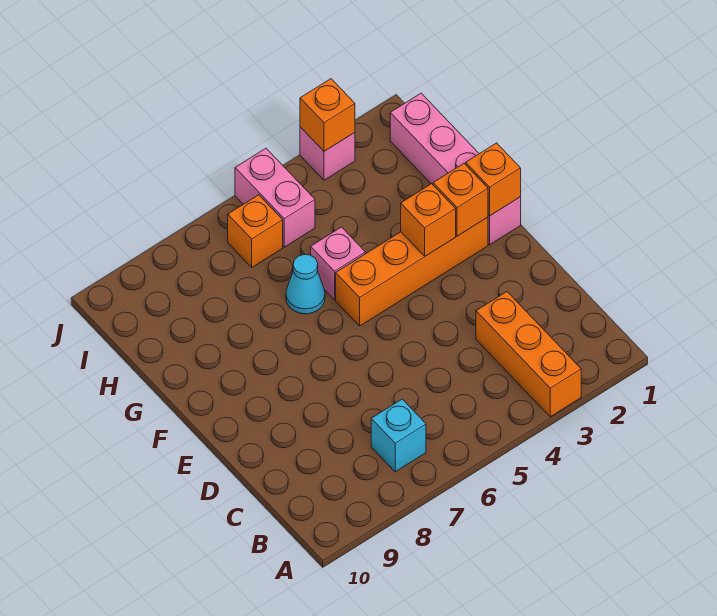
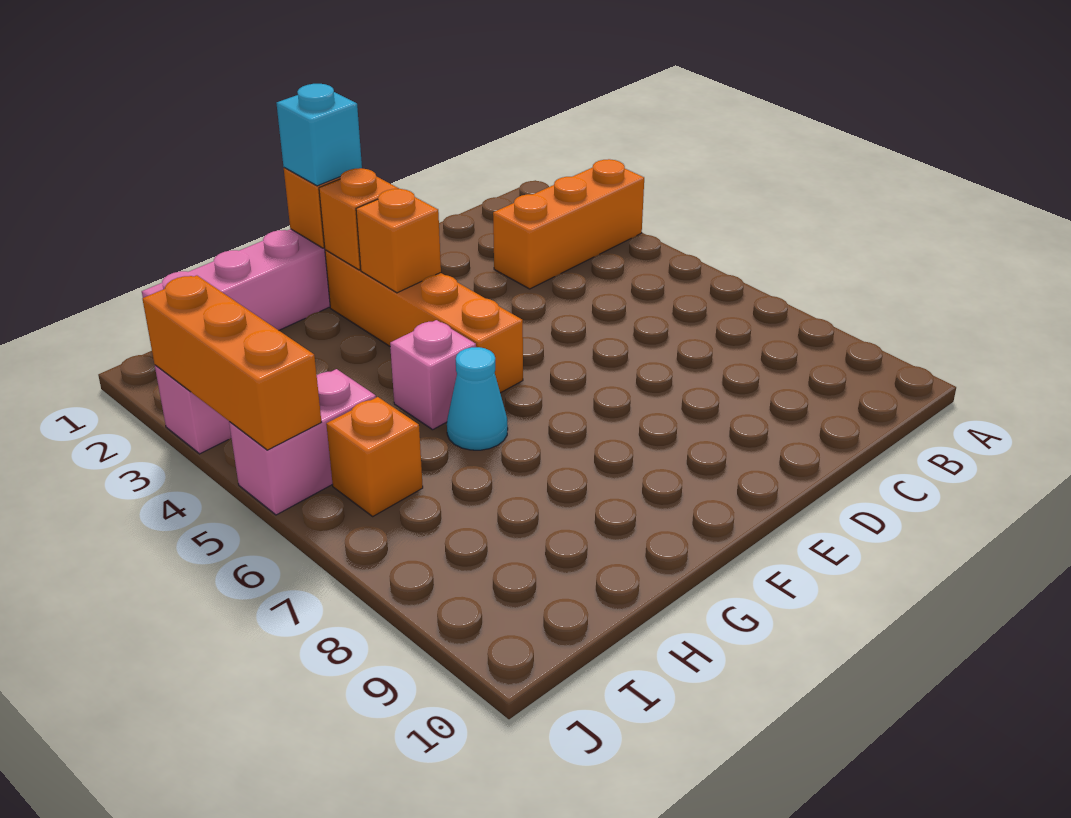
cyan brick B7 level 1 -> cyan brick F1 level 3
orange brick J3 level 2 -> orange brick J3:J5 level 2

